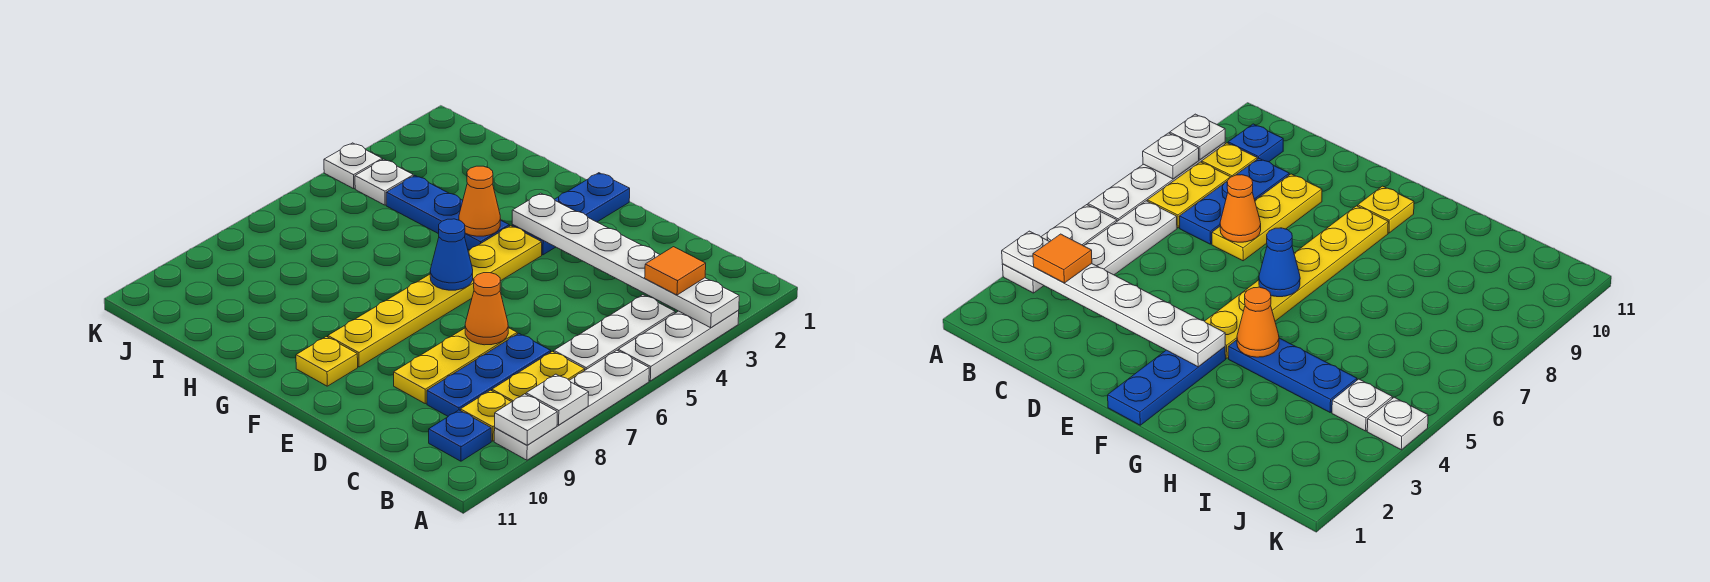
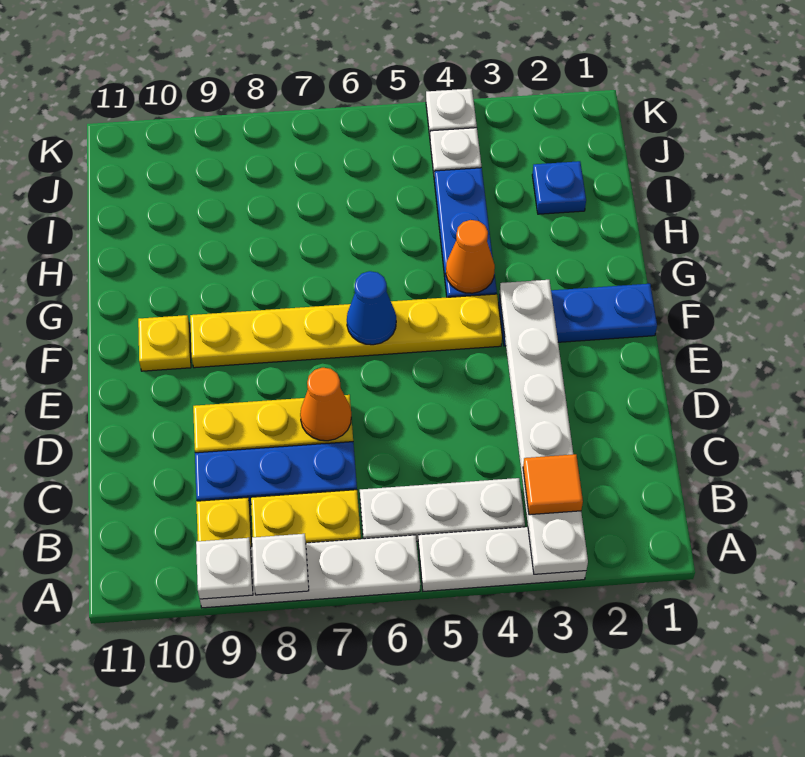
blue plate B10 level 1 -> blue plate I2 level 1

